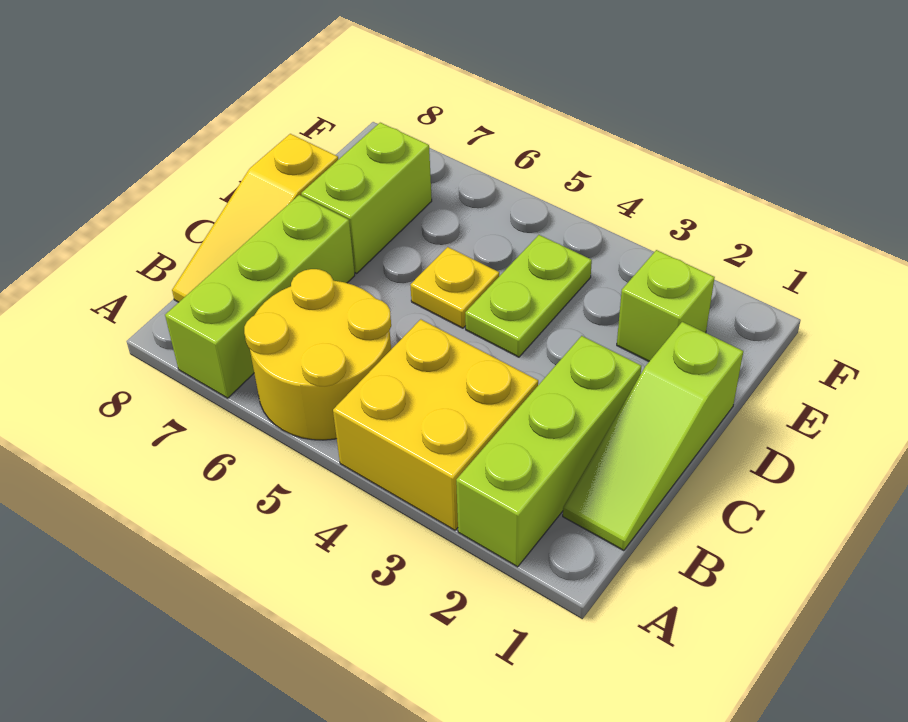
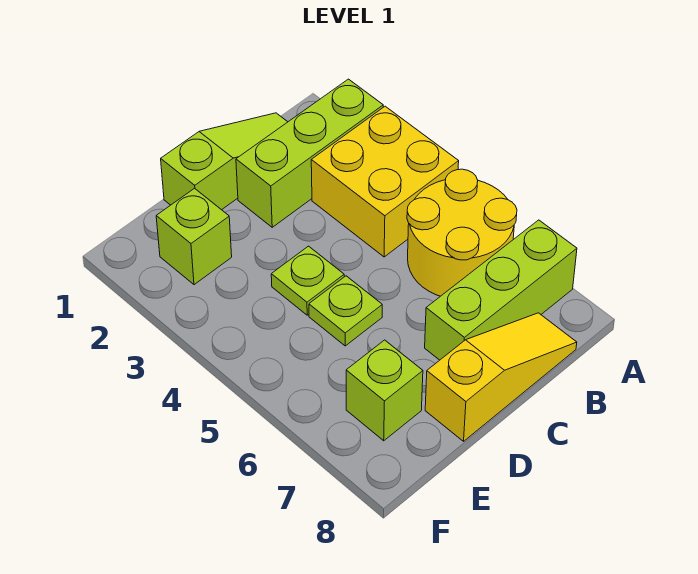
lime plate D4:E4 level 1 -> lime plate D4 level 1
yellow plate D5 level 1 -> lime plate D5 level 1
lime brick D7:E7 level 1 -> lime brick E7 level 1

